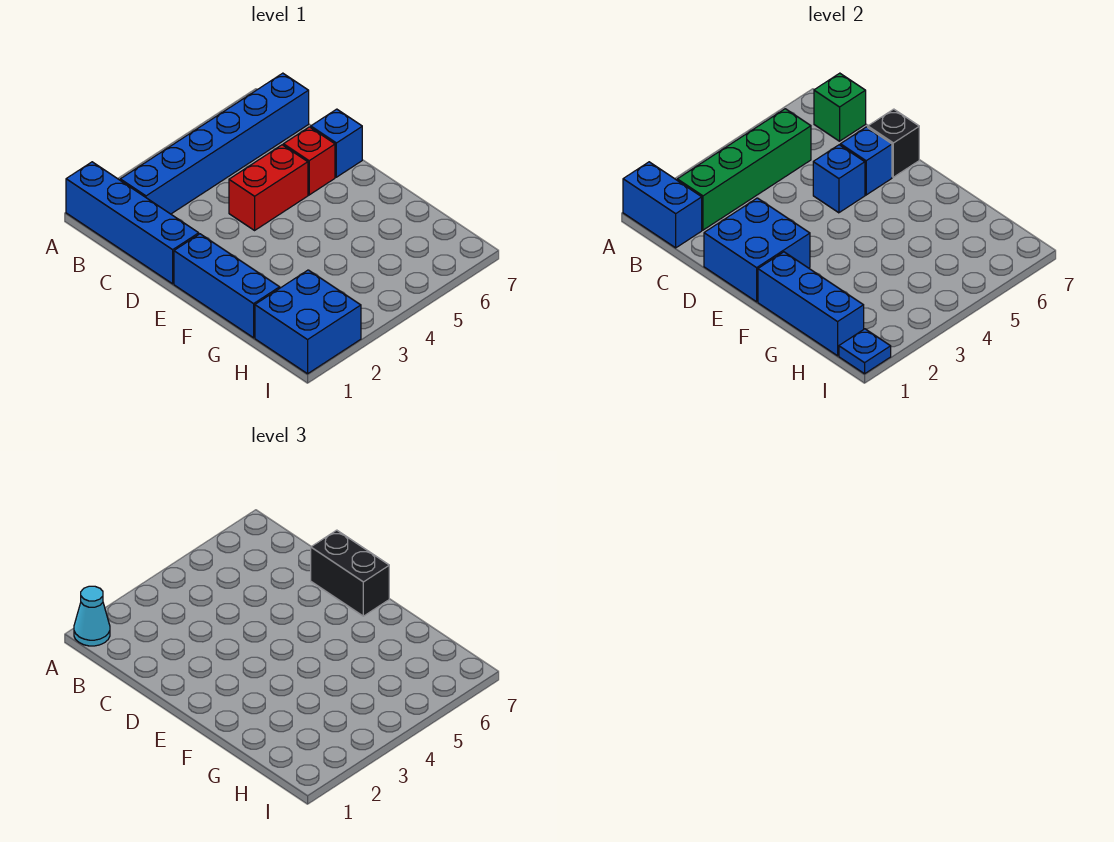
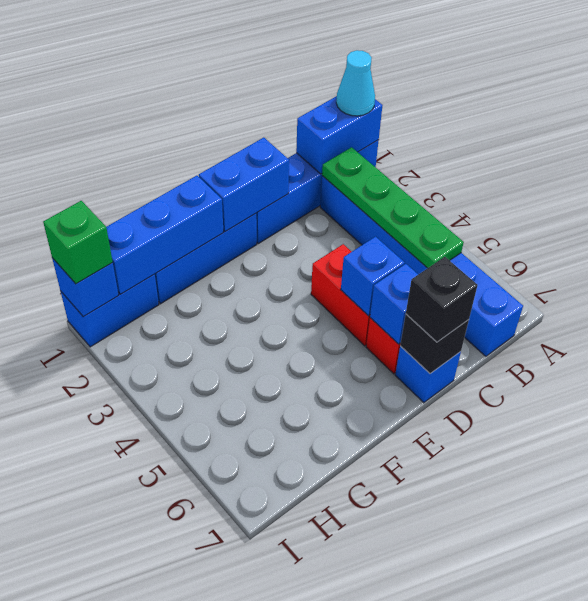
green brick B2:B5 level 2 -> green plate B2:B5 level 2
green brick B7 level 2 -> green brick I1 level 3
blue brick D1:E2 level 2 -> blue brick D1:E1 level 2
black brick D7:E7 level 3 -> black brick D7 level 3
blue brick H1:I2 level 1 -> blue brick H1:I1 level 1
blue plate I1 level 2 -> blue brick I1 level 2

